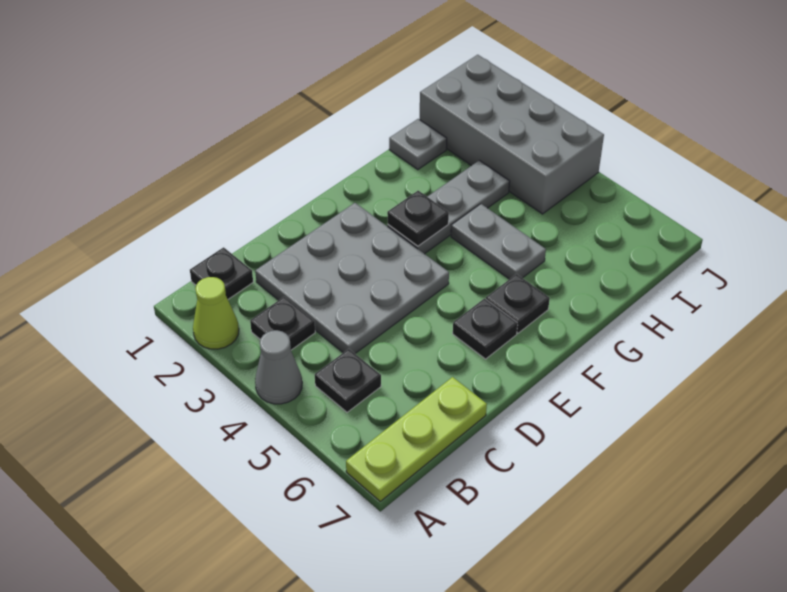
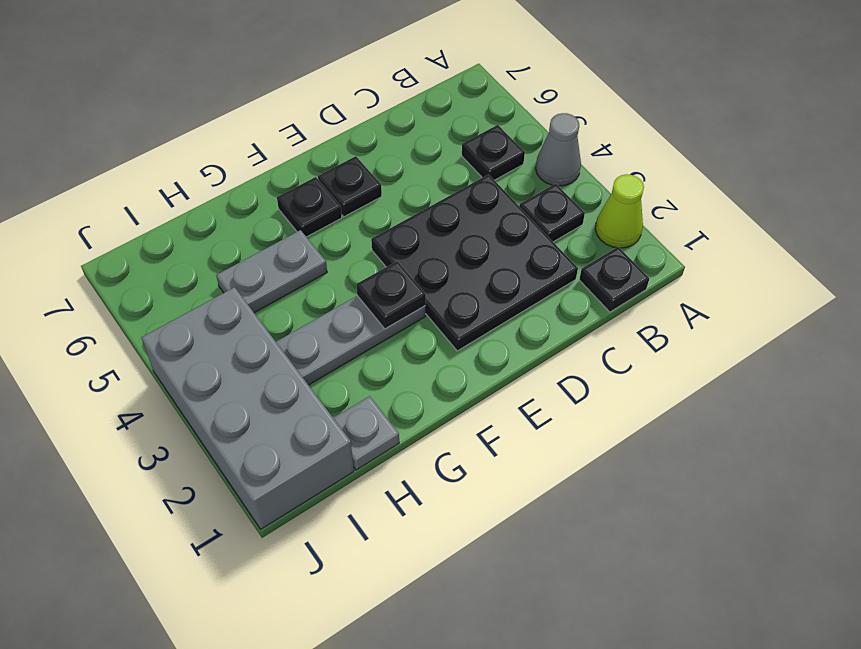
lime plate A7:C7 level 1 -> none
grey plate C2:E4 level 1 -> black plate C2:E4 level 1
grey plate G4:G5 level 1 -> grey plate G5:H5 level 1

